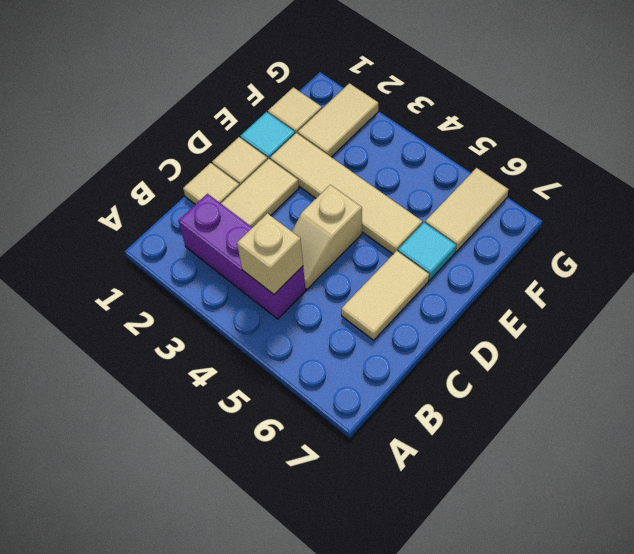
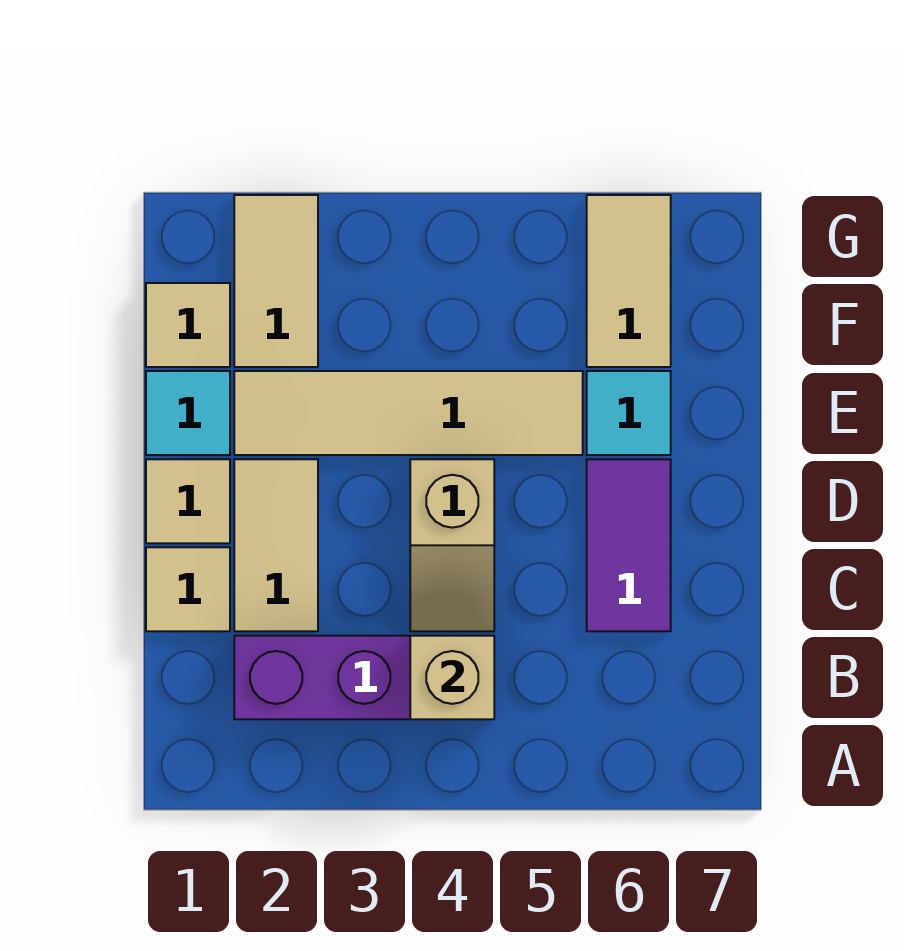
tan tile C6:D6 level 1 -> purple tile C6:D6 level 1

